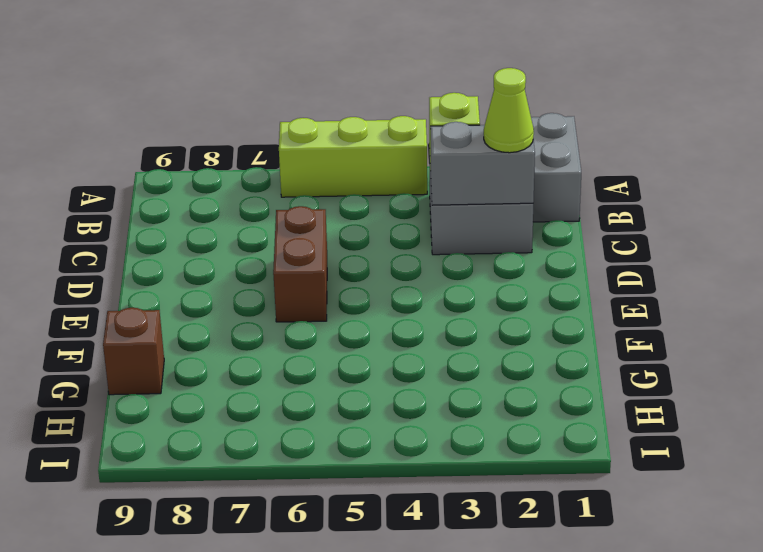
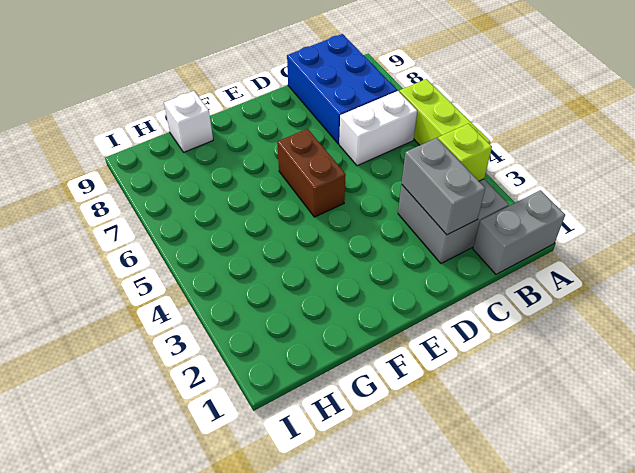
none -> white brick B6:C6 level 1
none -> blue brick B7:C9 level 1
lime cone C2 level 3 -> none
brown brick D6:E6 level 1 -> brown brick E5:E6 level 1
brown brick G9 level 1 -> white brick G9 level 1

